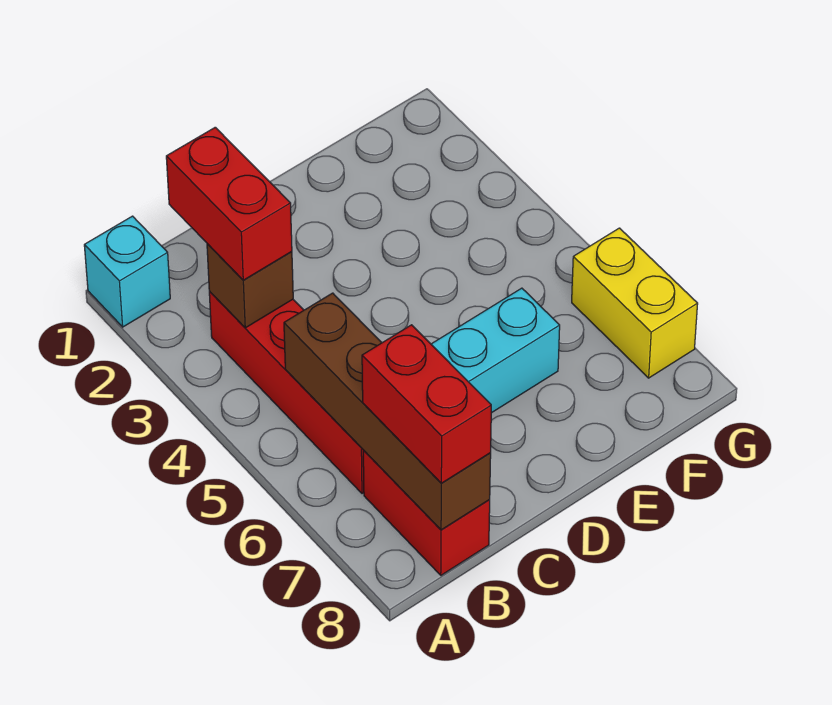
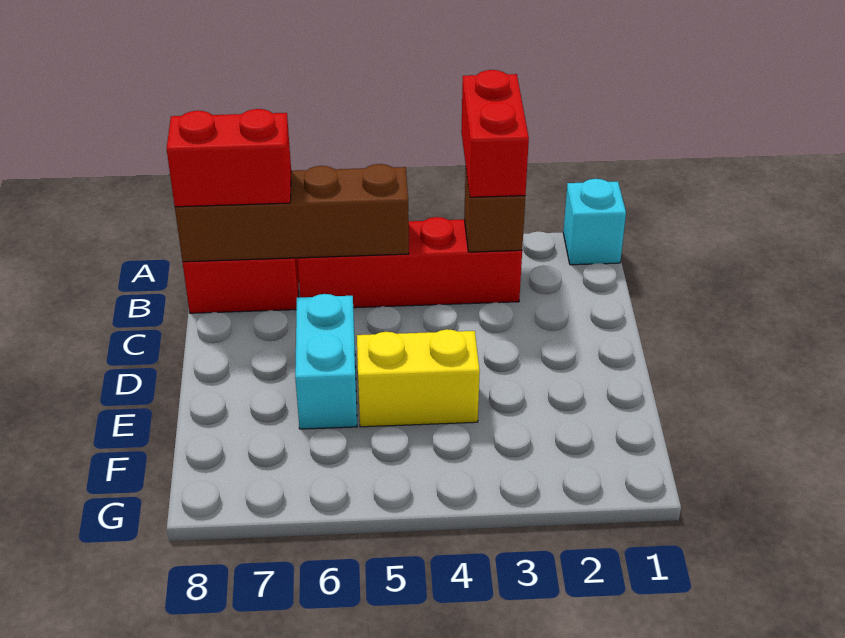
red brick B2:B3 level 3 -> red brick A3:B3 level 3
yellow brick G6:G7 level 1 -> yellow brick E4:E5 level 1

